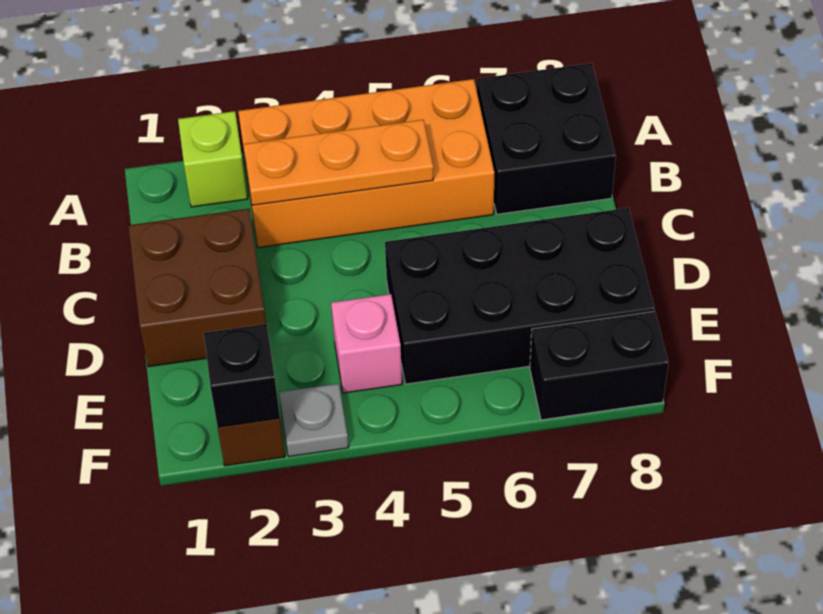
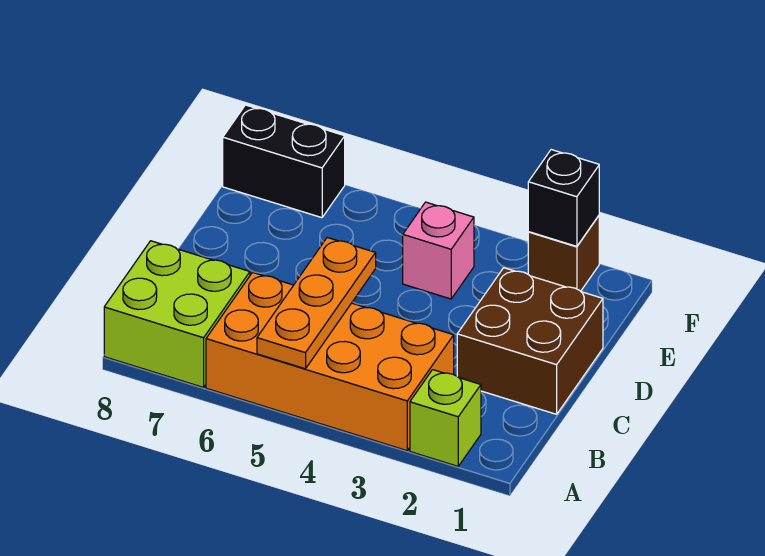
black brick A7:B8 level 1 -> lime brick A7:B8 level 1
orange plate B3:B5 level 2 -> orange plate A5:C5 level 2
black brick D5:E8 level 1 -> none
grey plate F3 level 1 -> none

